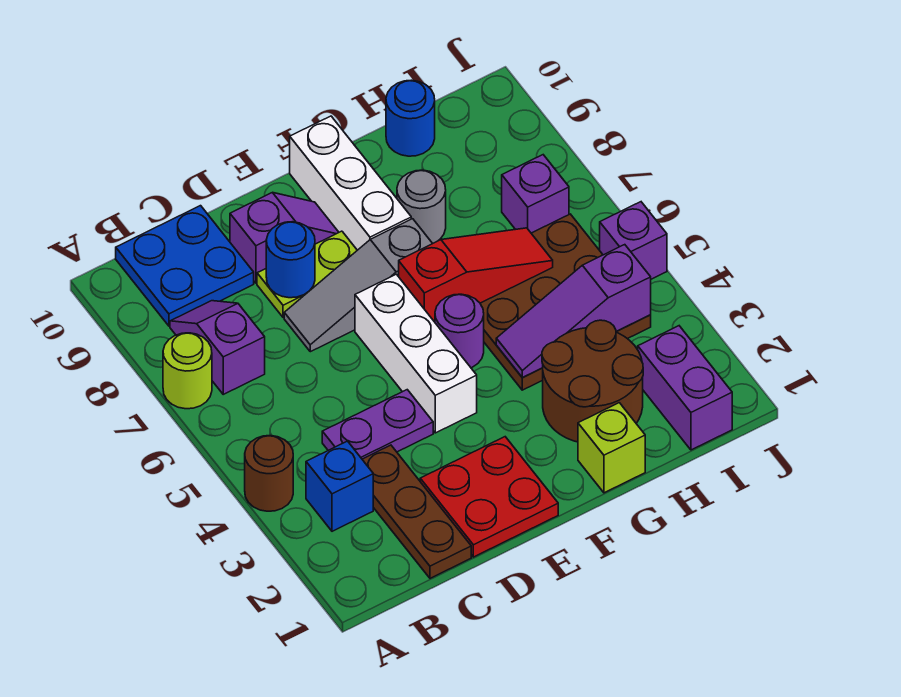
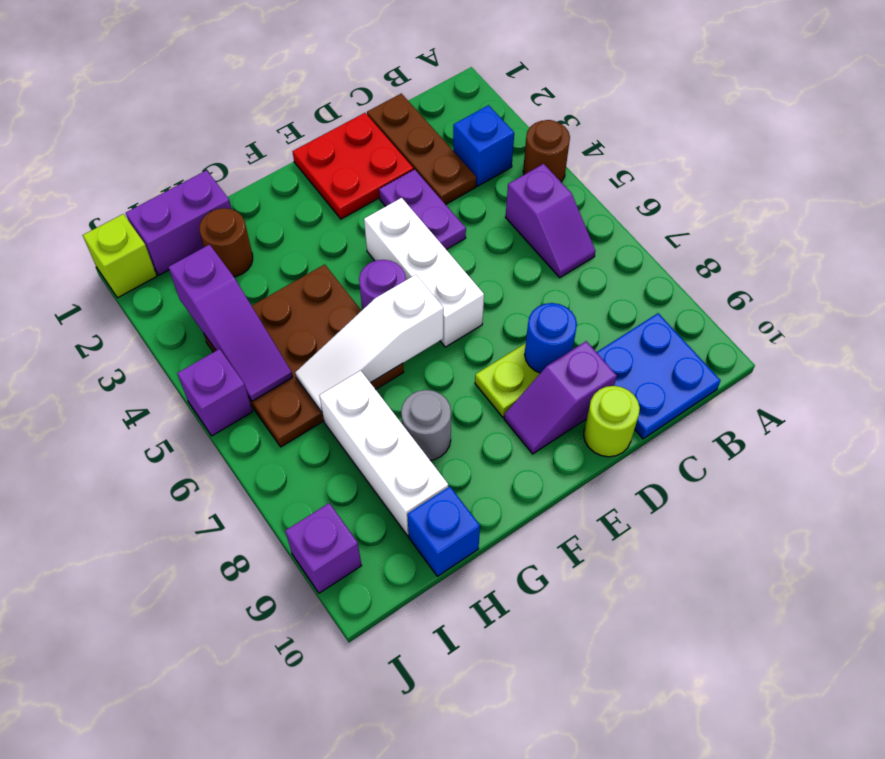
lime round brick A7 level 1 -> lime round brick D10 level 1
purple slope B7:B8 level 1 top 7 -> purple slope B5:B6 level 1 top 5
purple plate C4:D4 level 1 -> purple plate D3:D4 level 1
grey slope D7:F7 level 1 top F -> none
red slope F6:H6 level 2 top F -> white slope F6:H6 level 2 top F
white brick F8:F10 level 1 -> white brick H7:H9 level 1
lime brick G1 level 1 -> lime brick J1 level 1
brown round brick G2:H3 level 1 -> brown round brick H2 level 1
purple slope G4:I4 level 2 top I -> purple slope I3:I5 level 2 top 3
blue round brick H10 level 1 -> blue brick H10 level 1
purple brick I1:I2 level 1 -> purple brick H1:I1 level 1
purple brick I7 level 1 -> purple brick J9 level 1

